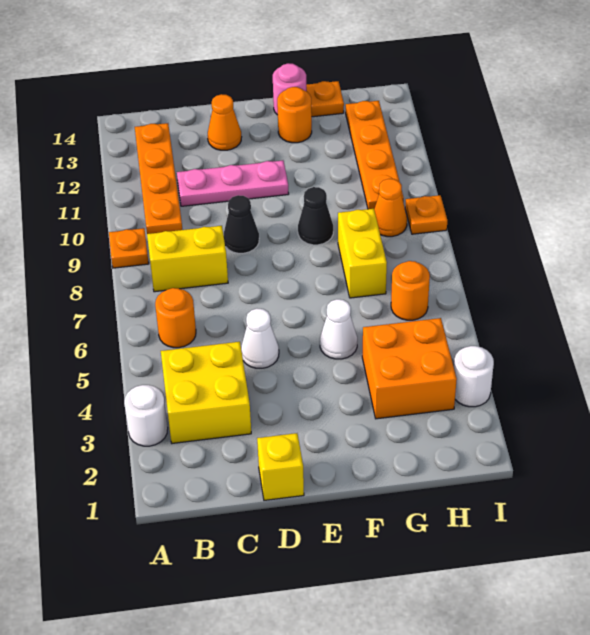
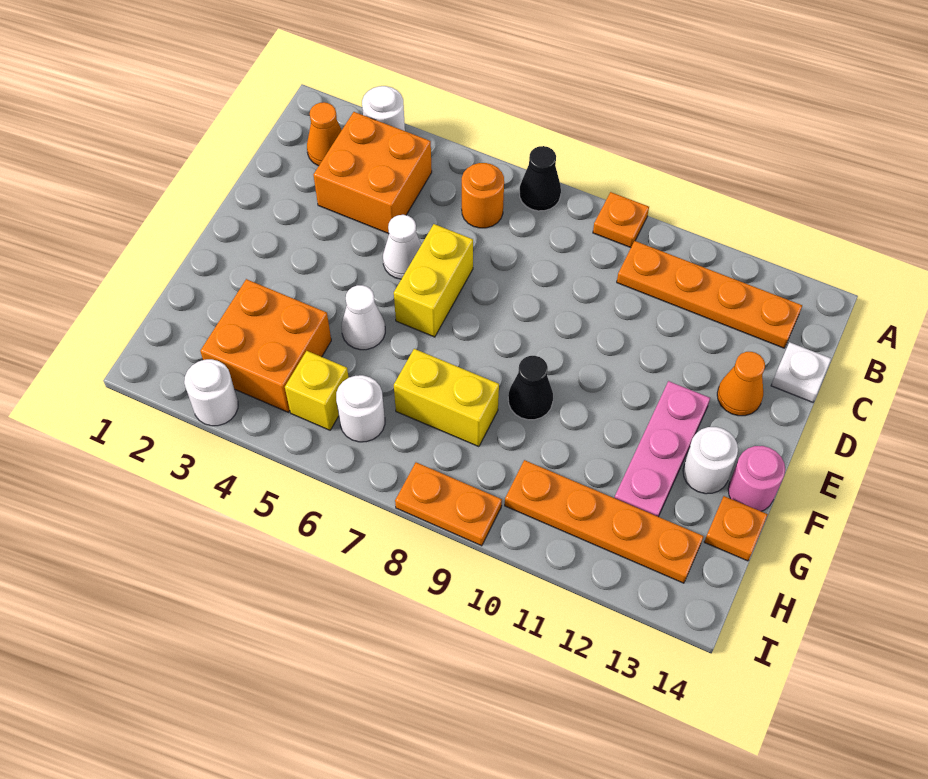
yellow brick B3:C4 level 1 -> orange brick B3:C4 level 1
yellow brick B8:C8 level 1 -> yellow brick D6:E6 level 1
pink plate C11:E11 level 1 -> pink plate E12:G12 level 1
none -> white plate C14 level 1
yellow brick D1 level 1 -> yellow brick H5 level 1
black cone D9 level 1 -> black cone A7 level 1
orange round brick F13 level 1 -> white round brick F13 level 1
orange round brick H6 level 1 -> white round brick H6 level 1
orange cone H9 level 1 -> orange cone B2 level 1
orange plate I9 level 1 -> orange plate I8:I9 level 1

